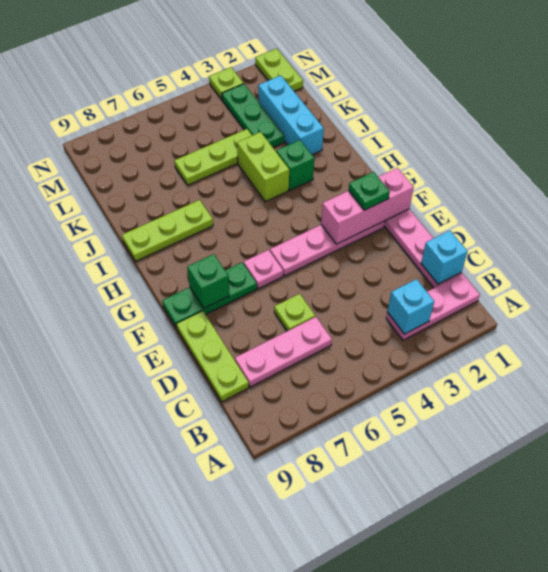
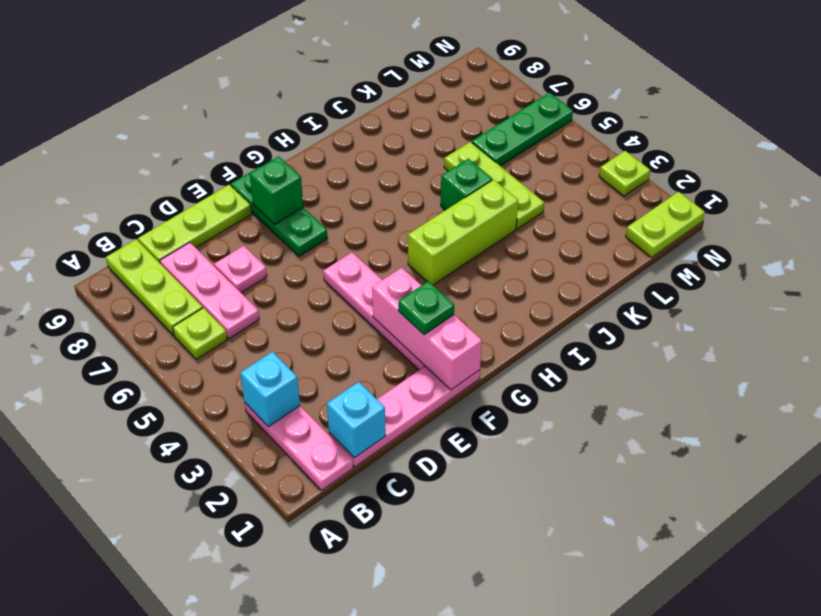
lime plate D6 level 1 -> lime plate B6 level 1
pink plate F6 level 1 -> pink plate D7 level 1
green brick I3 level 1 -> green brick J5 level 1
lime brick I4:J4 level 1 -> lime brick H4:J4 level 1
lime plate I7:I9 level 1 -> lime plate B7:B9 level 1
cyan brick J2:L2 level 1 -> none
green plate K3:M3 level 1 -> green plate L6:N6 level 1

